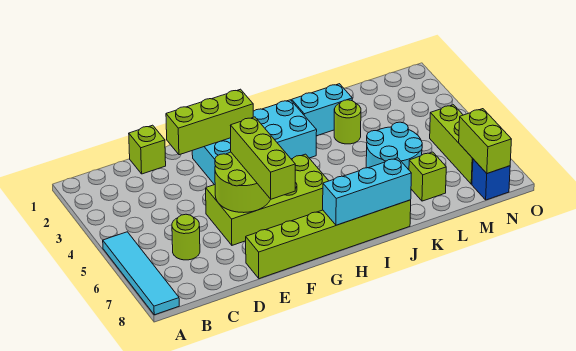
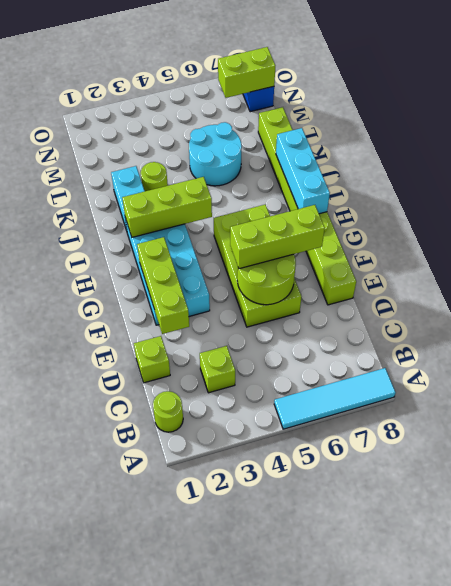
lime round brick C6 level 1 -> lime round brick B1 level 1
lime brick E8:J8 level 1 -> lime brick E8:L8 level 1
lime brick L7 level 1 -> lime brick C3 level 1
lime brick N5:N7 level 1 -> lime brick I2:I4 level 2

